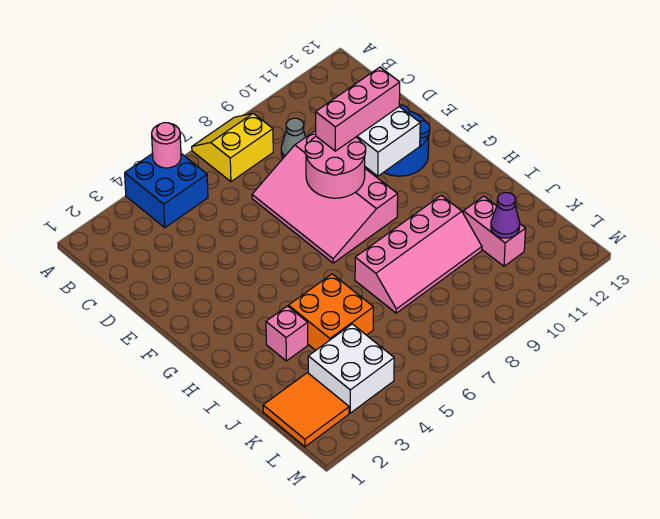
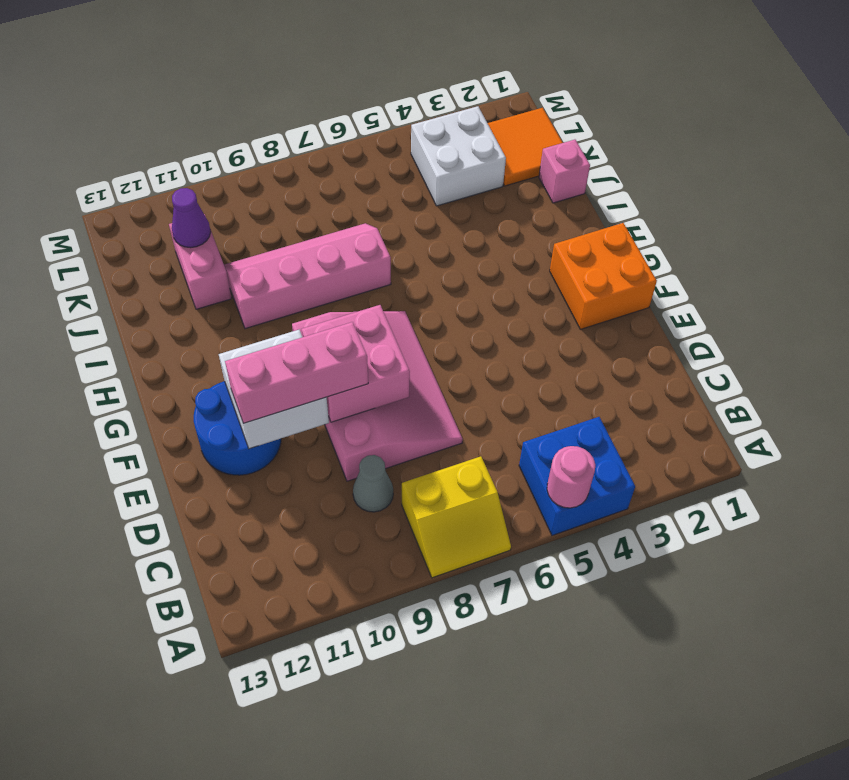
pink round brick E8:F9 level 2 -> pink brick E8:F9 level 2
pink brick I3 level 1 -> pink brick J1 level 1
orange brick I4:J5 level 1 -> orange brick F1:G2 level 1

